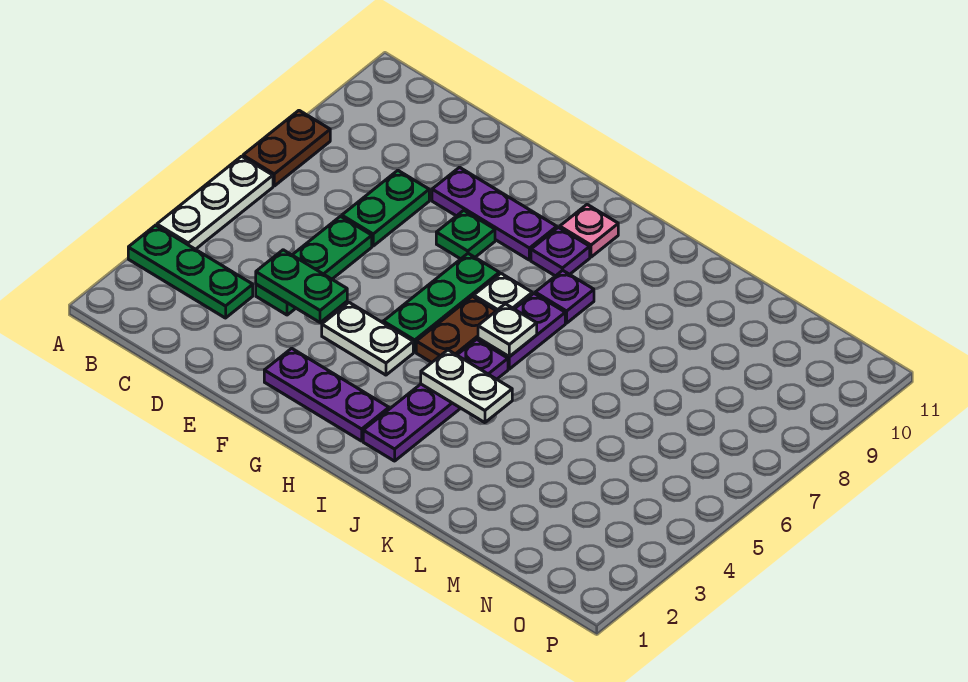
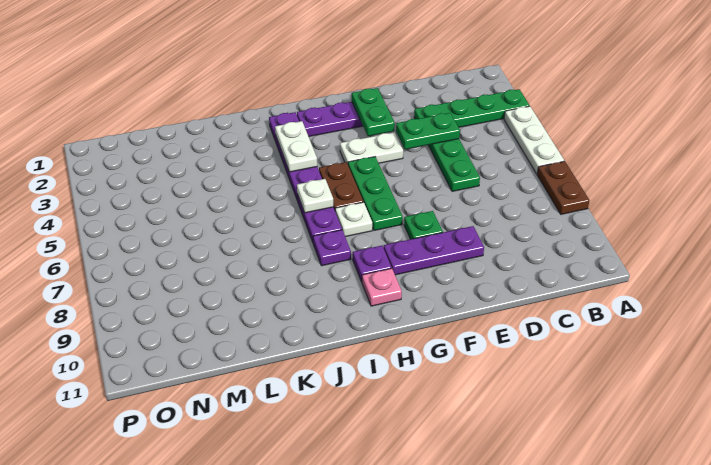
green plate A3:C3 level 1 -> green plate A3:D3 level 1
green plate D7:D8 level 1 -> green plate F2:F3 level 2
white plate I4:J4 level 2 -> white plate I3:I4 level 2

